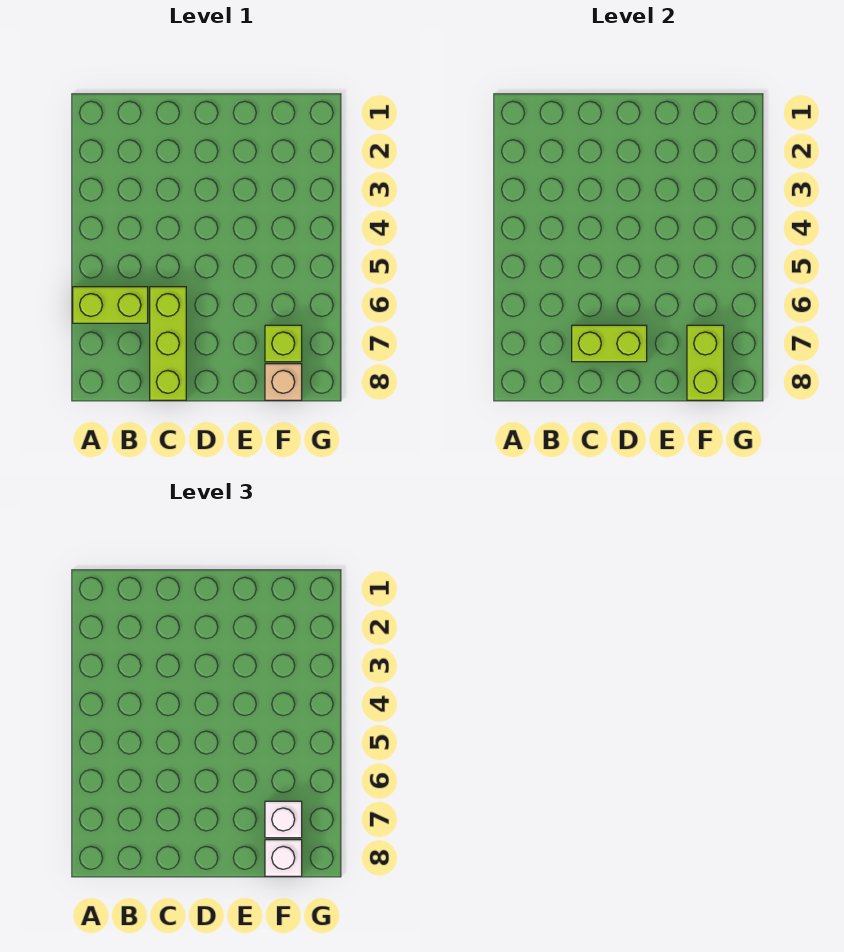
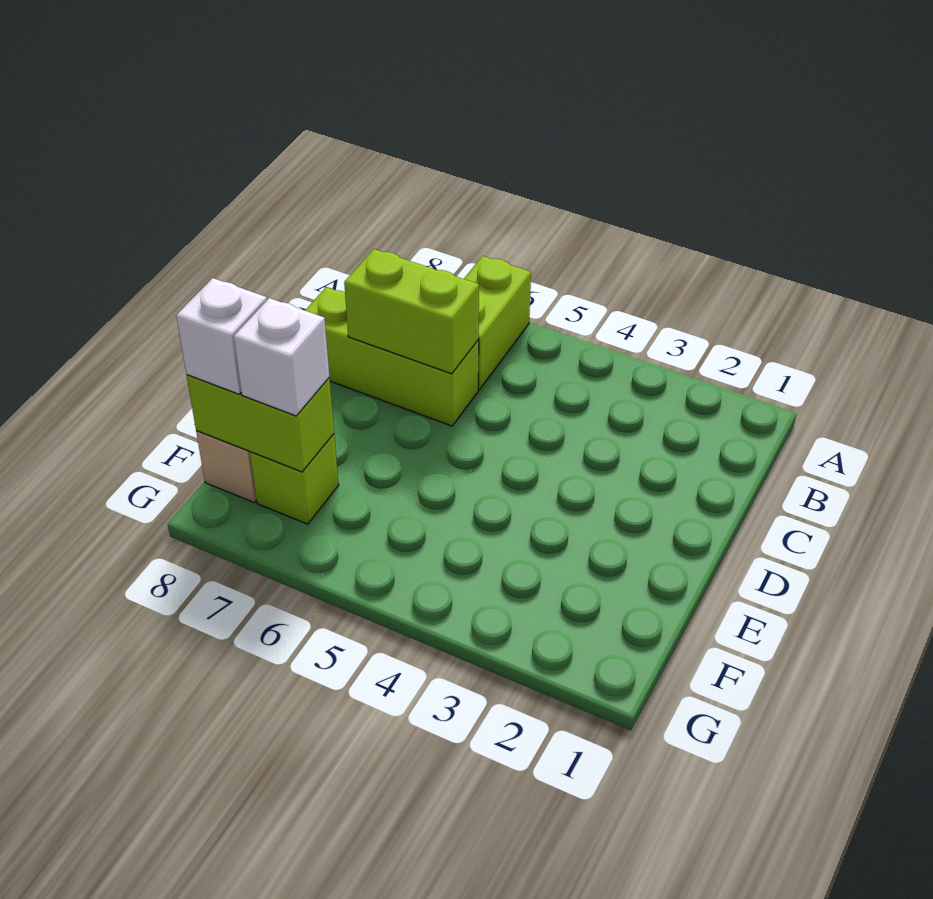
lime brick C7:D7 level 2 -> lime brick C6:C7 level 2

